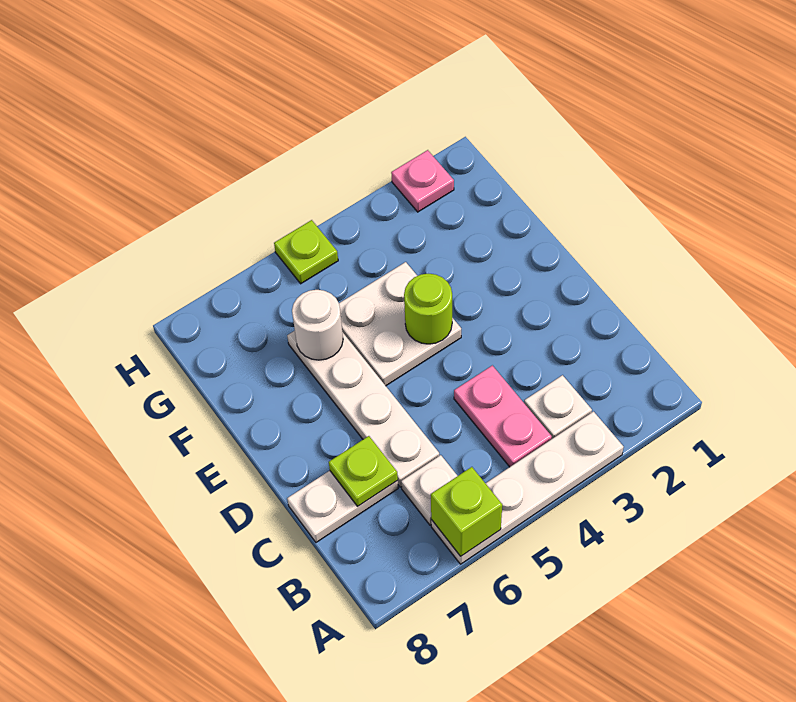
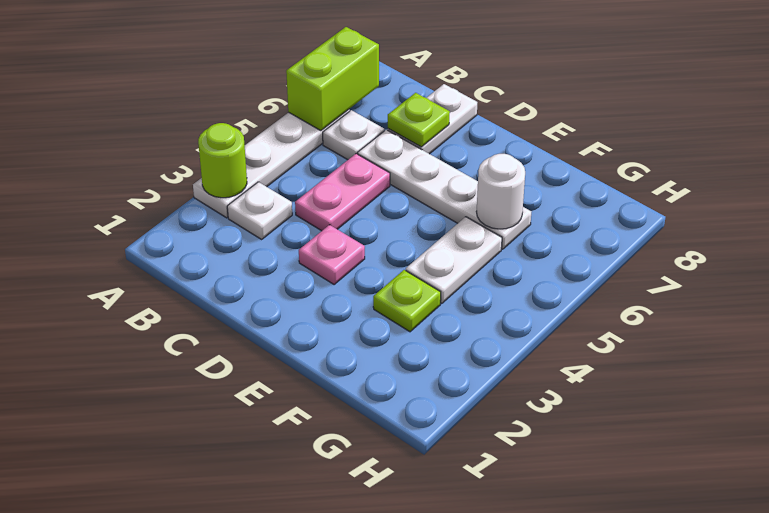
lime brick A6 level 2 -> lime brick A6:A7 level 2
pink plate B4:C4 level 1 -> pink plate C4:C5 level 1
white plate E4:F5 level 1 -> white plate F4:F5 level 1
lime round brick E4 level 2 -> lime round brick A3 level 2
pink plate H2 level 1 -> pink plate D3 level 1
lime plate H5 level 1 -> lime plate F3 level 1

